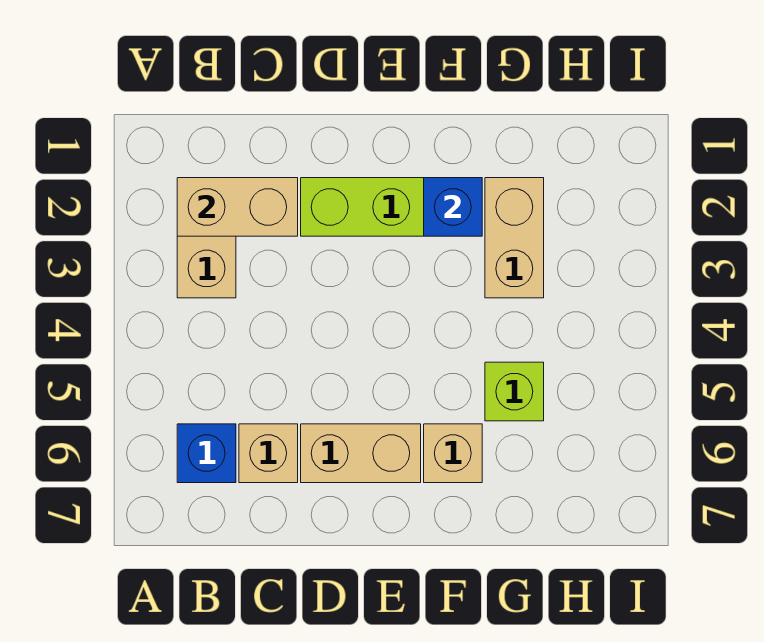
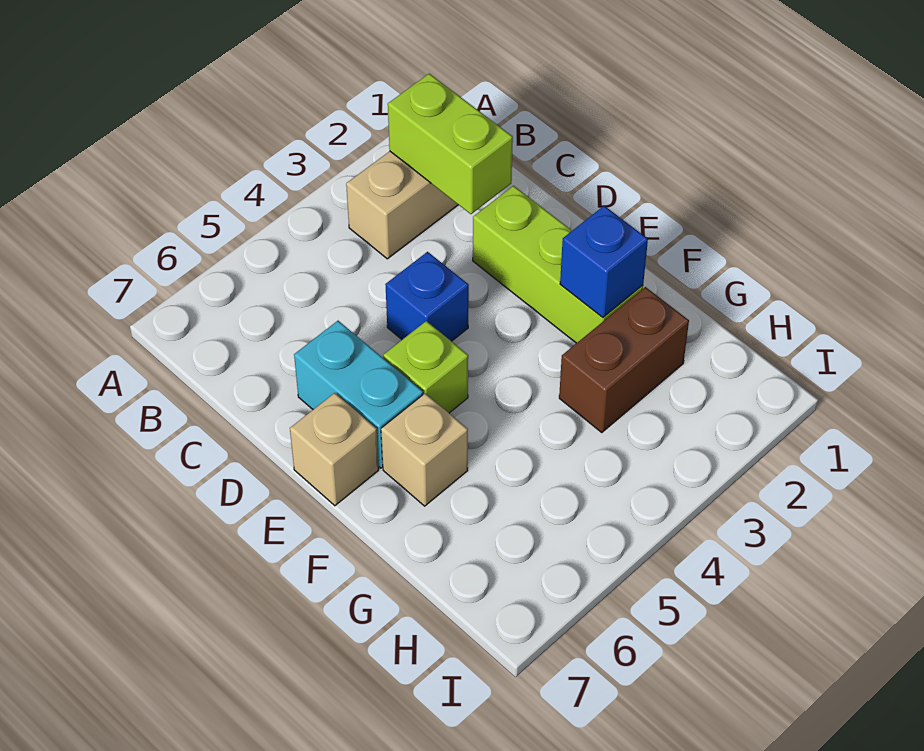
tan brick B2:C2 level 2 -> lime brick B2:C2 level 2
blue brick B6 level 1 -> blue brick D4 level 1
tan brick C6 level 1 -> tan brick E7 level 1
tan brick D6:E6 level 1 -> cyan brick D6:E6 level 1
tan brick G2:G3 level 1 -> brown brick G2:G3 level 1
lime brick G5 level 1 -> lime brick E5 level 1

